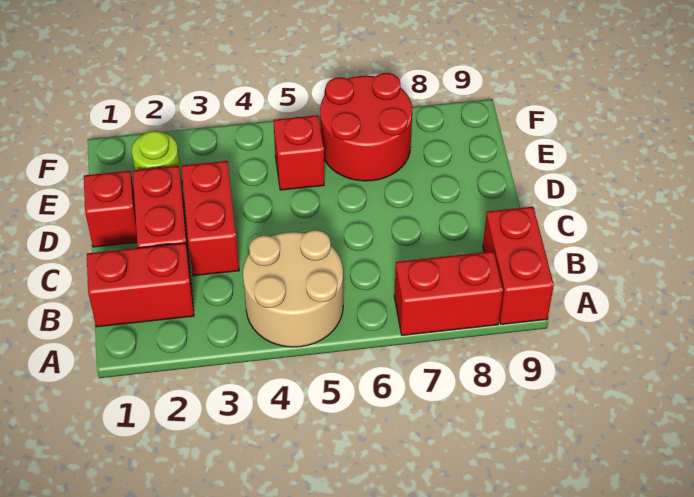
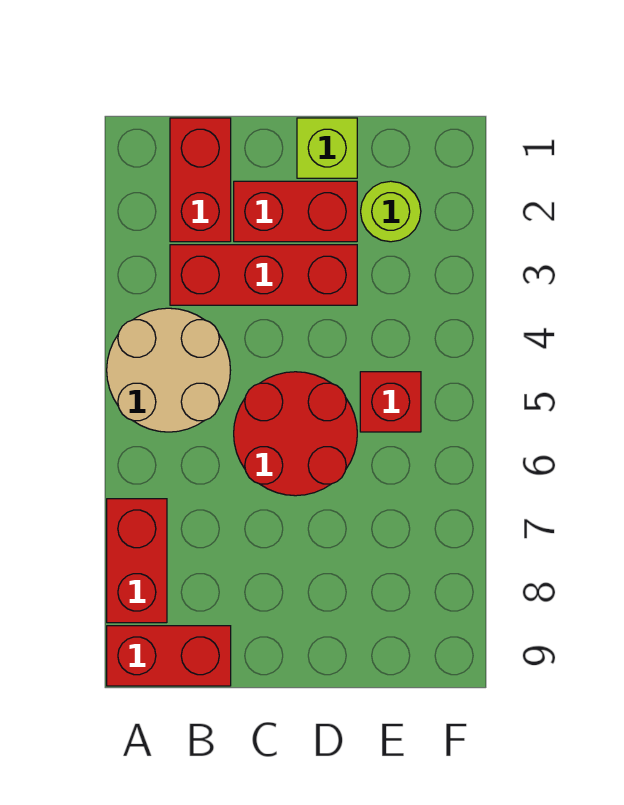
red brick C3:D3 level 1 -> red brick B3:D3 level 1
red brick D1 level 1 -> lime brick D1 level 1
red round brick E6:F7 level 1 -> red round brick C5:D6 level 1

